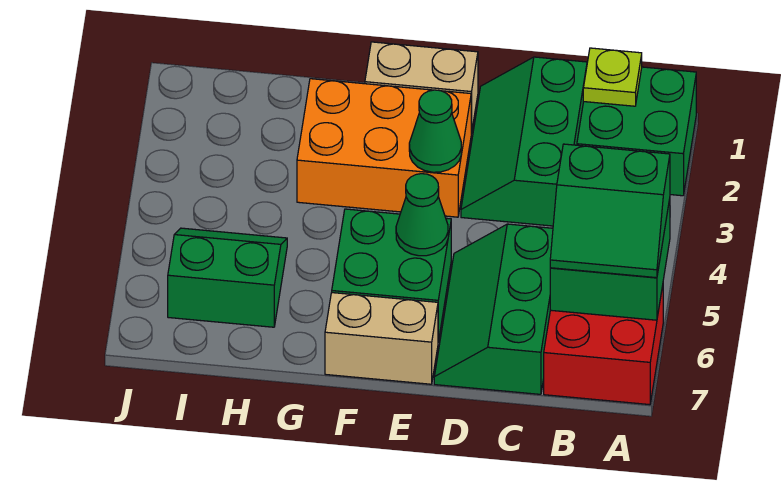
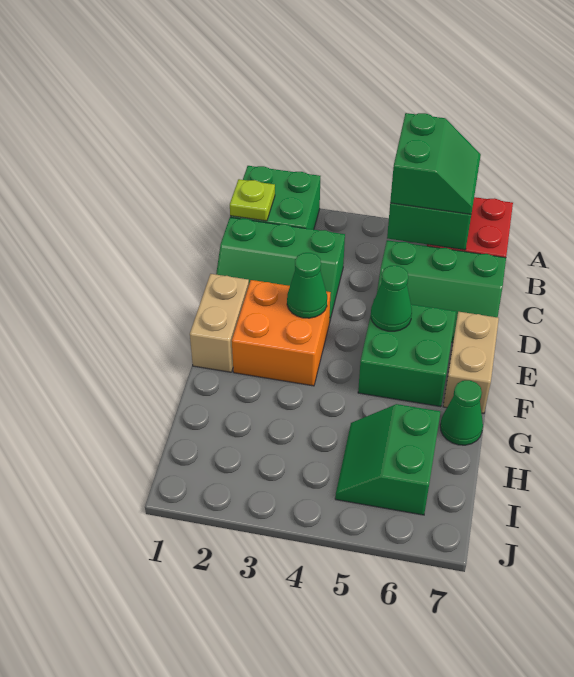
orange brick E2:G3 level 1 -> orange brick E2:F3 level 1
none -> green cone G7 level 1

